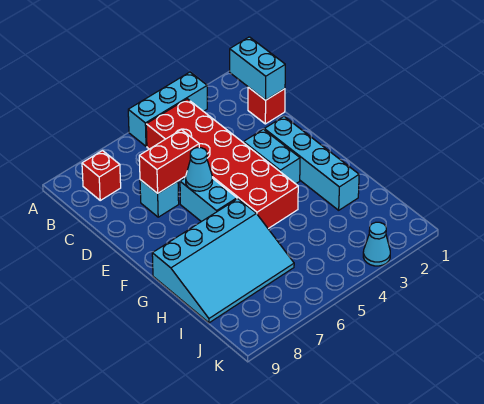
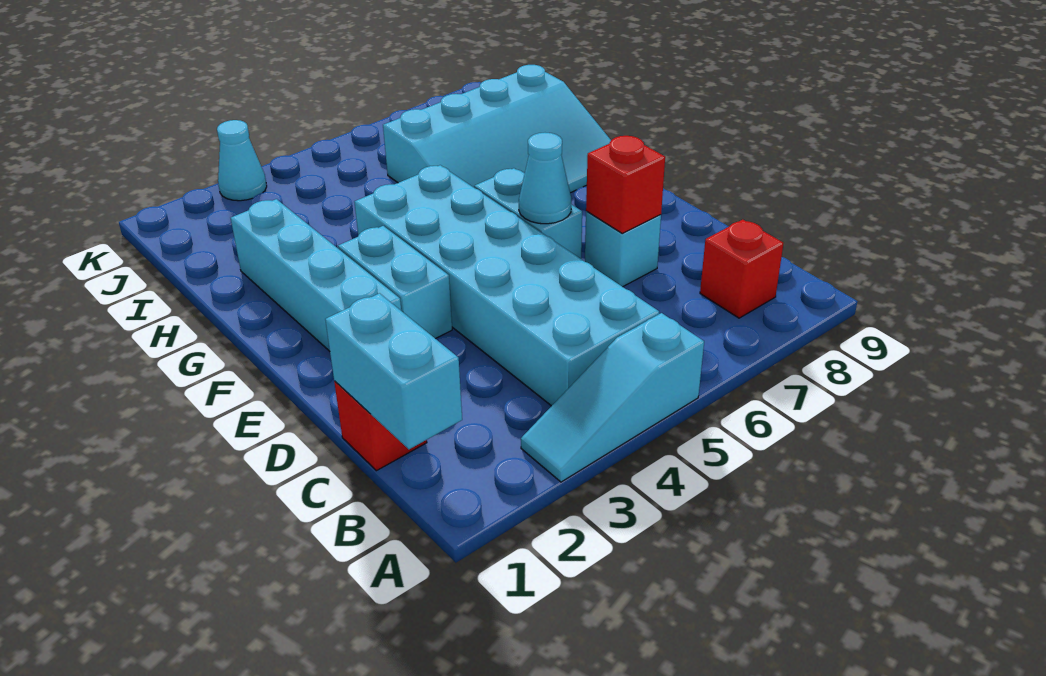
cyan brick A3:A5 level 1 -> cyan slope A3:A5 level 1 top 5
red brick B4:G5 level 1 -> cyan brick B4:G5 level 1
red brick D6:D7 level 2 -> red brick D7 level 2
cyan slope G6:I9 level 1 top G -> cyan slope G6:I9 level 1 top I

